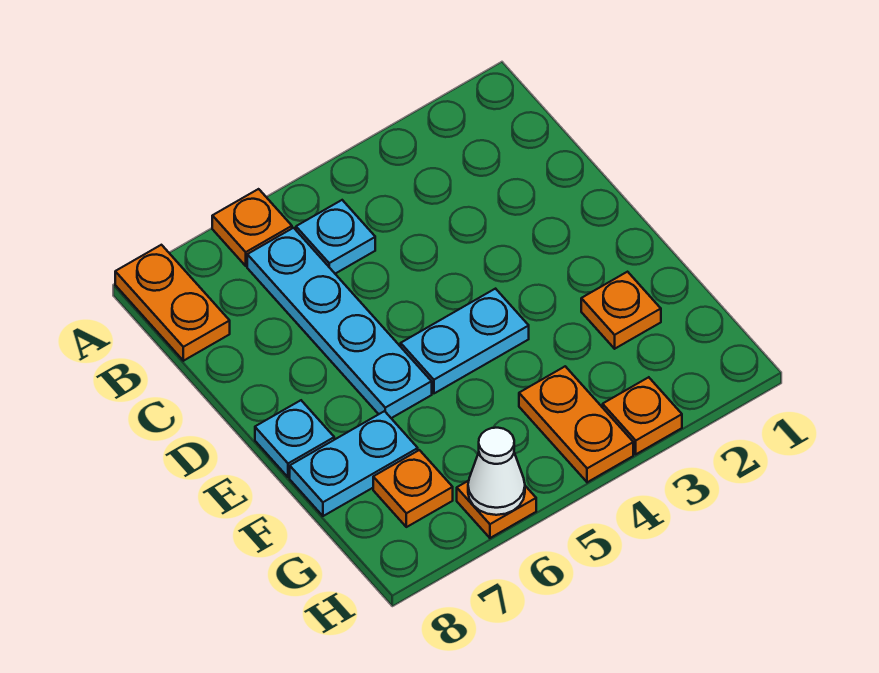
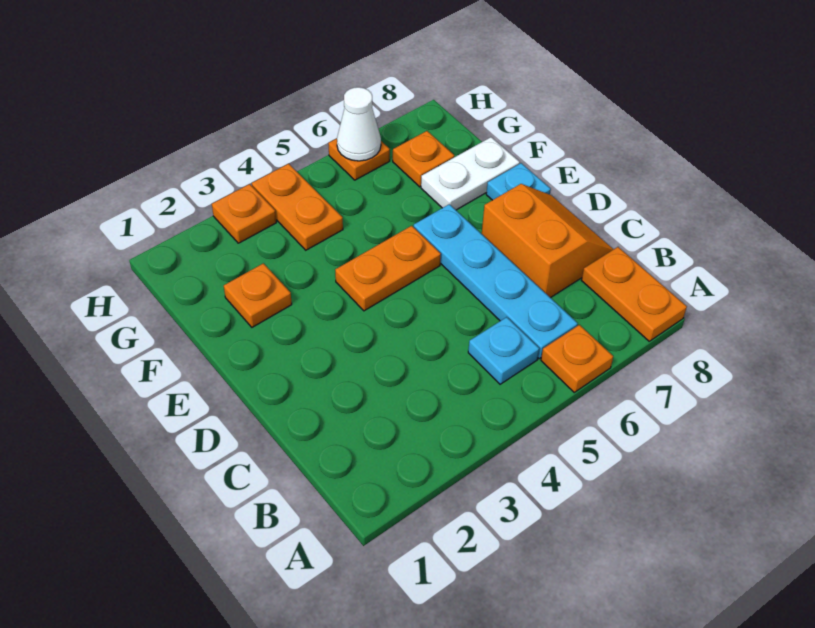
none -> orange slope C7:D8 level 1 top 7
cyan plate E4:E5 level 1 -> orange plate E4:E5 level 1
cyan plate F7:F8 level 1 -> white plate F7:F8 level 1

